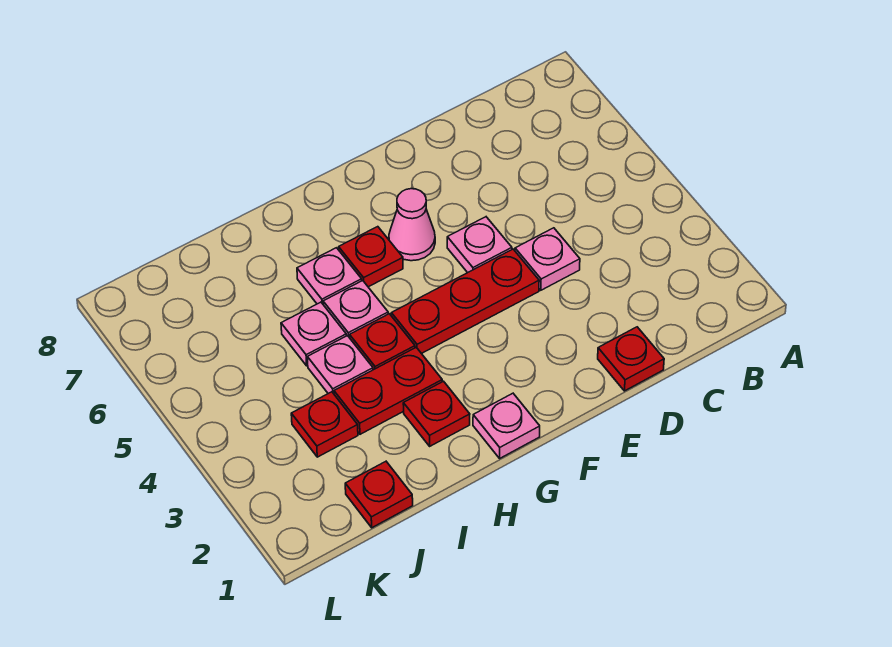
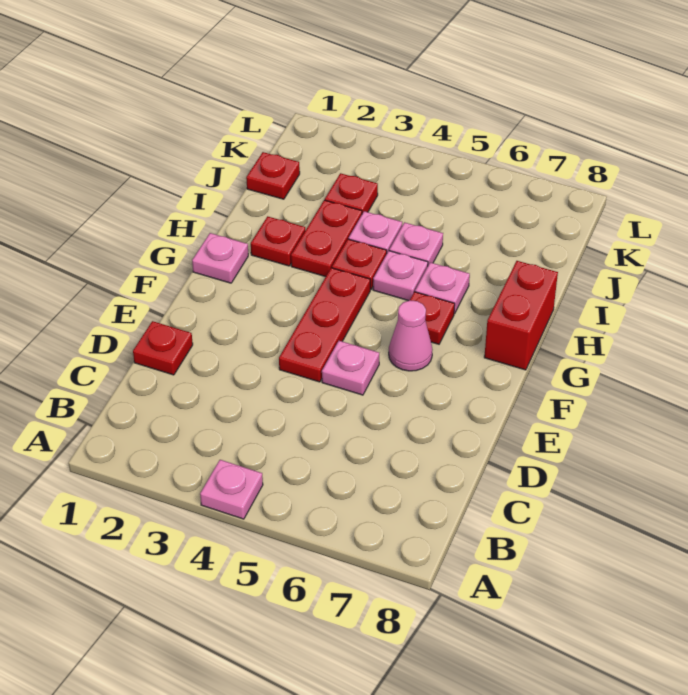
pink plate D4 level 1 -> pink plate A4 level 1
none -> red brick G8:H8 level 1

